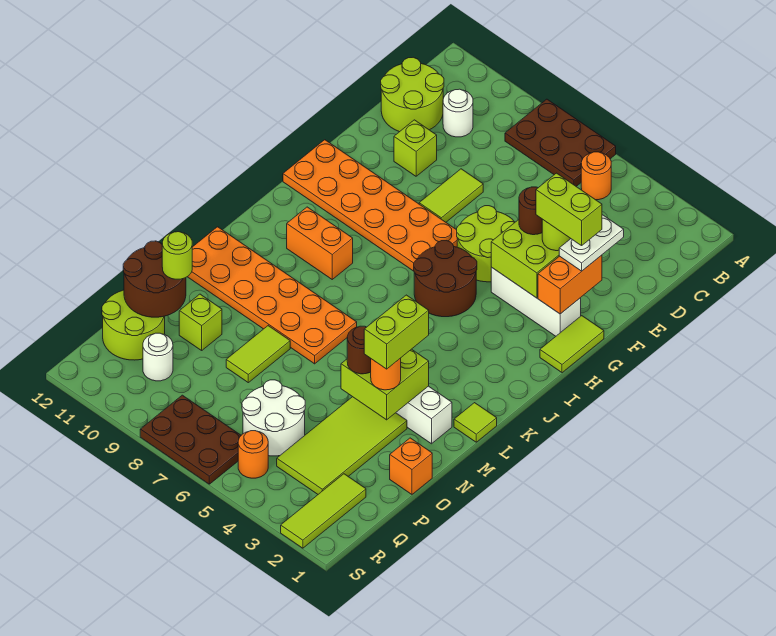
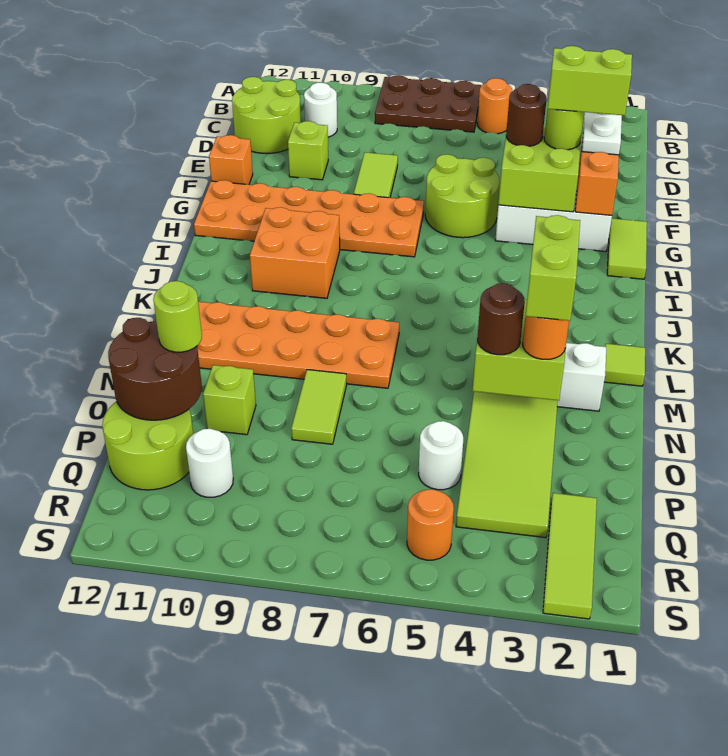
brown round brick H5:I6 level 1 -> none
orange brick J9:J10 level 1 -> orange brick I9:J10 level 1
orange brick O1 level 1 -> orange brick F12 level 1
white round brick P5:Q6 level 1 -> white round brick P5 level 1
brown plate R6:S8 level 1 -> none

